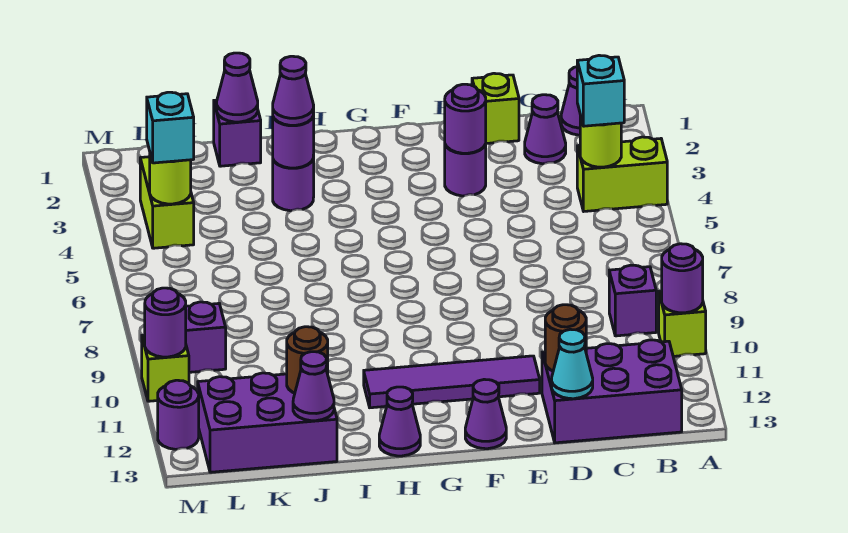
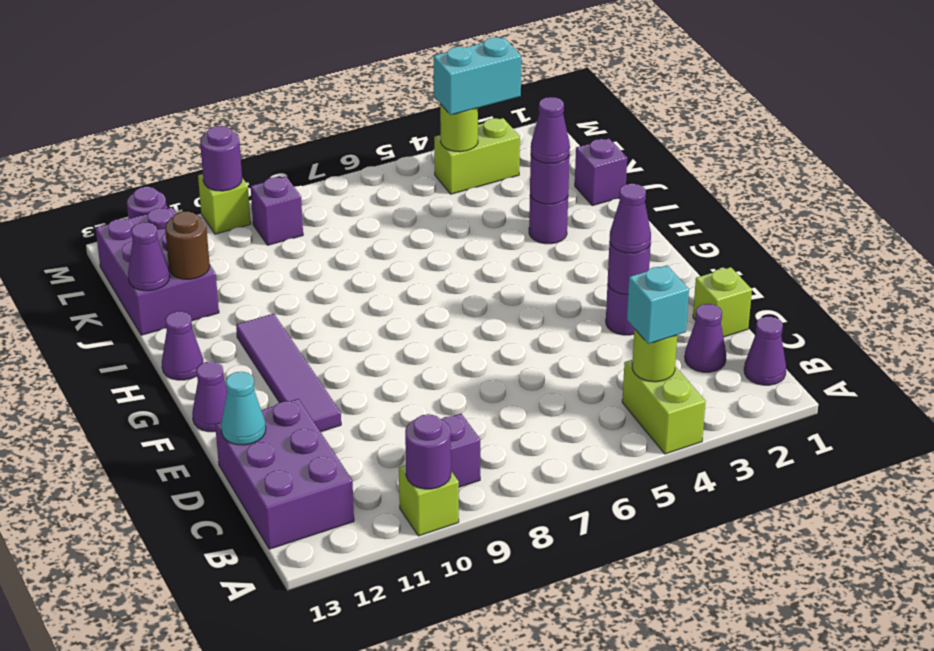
brown round brick D12 level 2 -> none
purple cone J1 level 2 -> purple cone E3 level 3
cyan brick L4 level 3 -> cyan brick L3:L4 level 3

